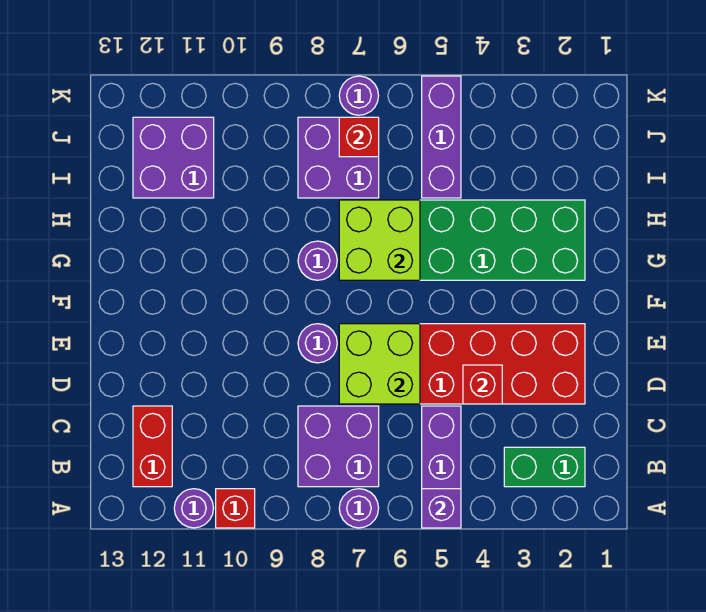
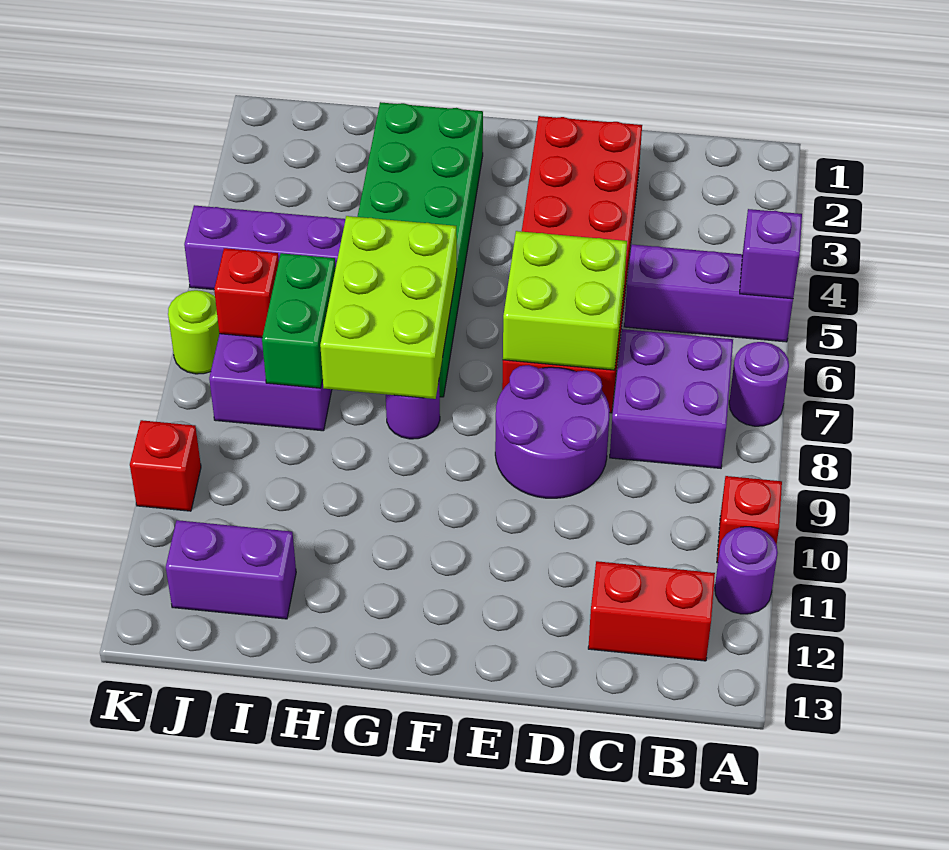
green brick B2:B3 level 1 -> green brick I7:I8 level 2
red brick D4 level 2 -> red brick K10 level 1
purple round brick E8 level 1 -> purple round brick D8:E9 level 1
lime brick G6:H7 level 2 -> lime brick G6:H8 level 2
purple brick I11:J12 level 1 -> purple brick I12:J12 level 1
purple round brick K7 level 1 -> lime round brick K7 level 1

